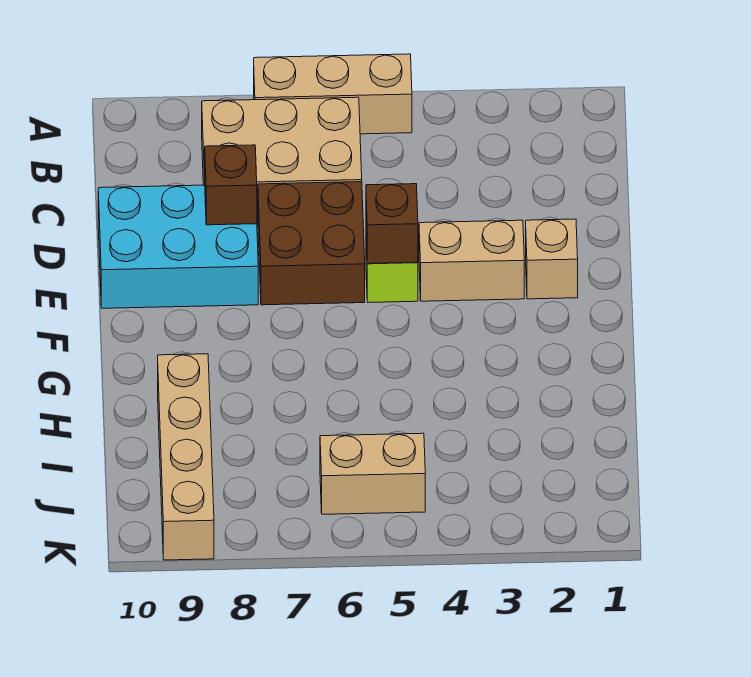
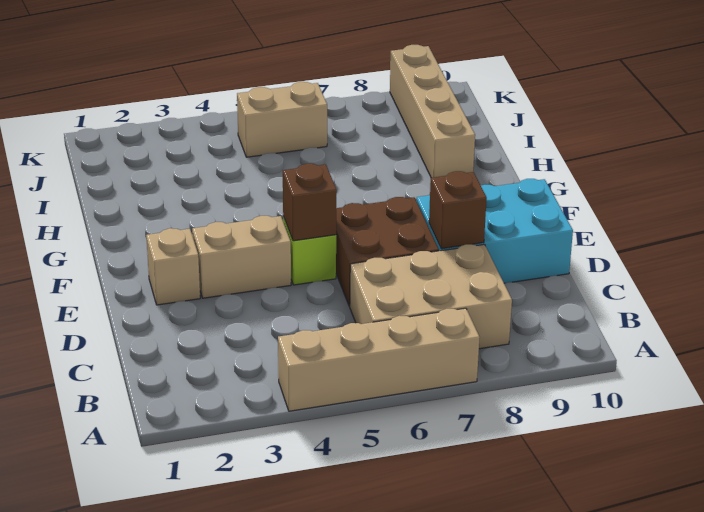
tan brick A5:A7 level 1 -> tan brick A4:A7 level 1

